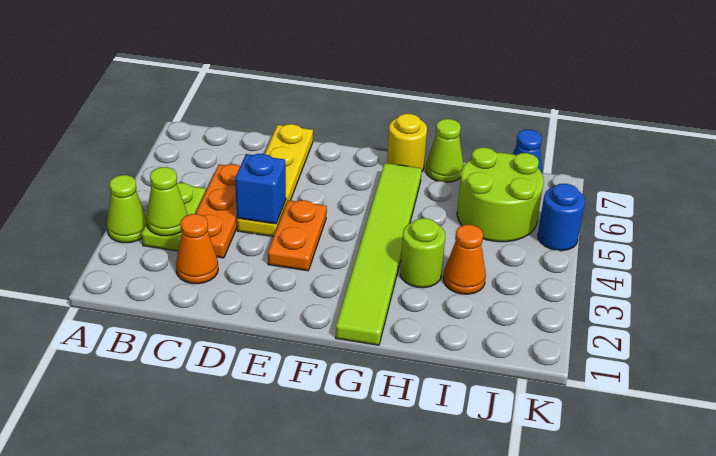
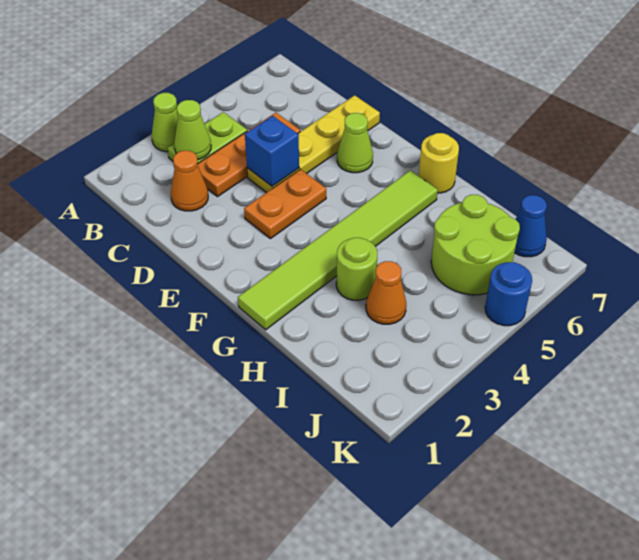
lime cone H7 level 1 -> lime cone E6 level 1

